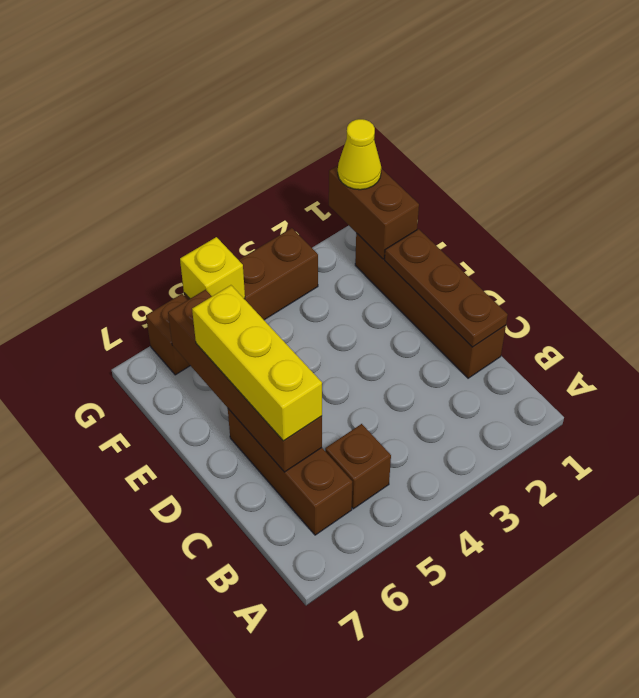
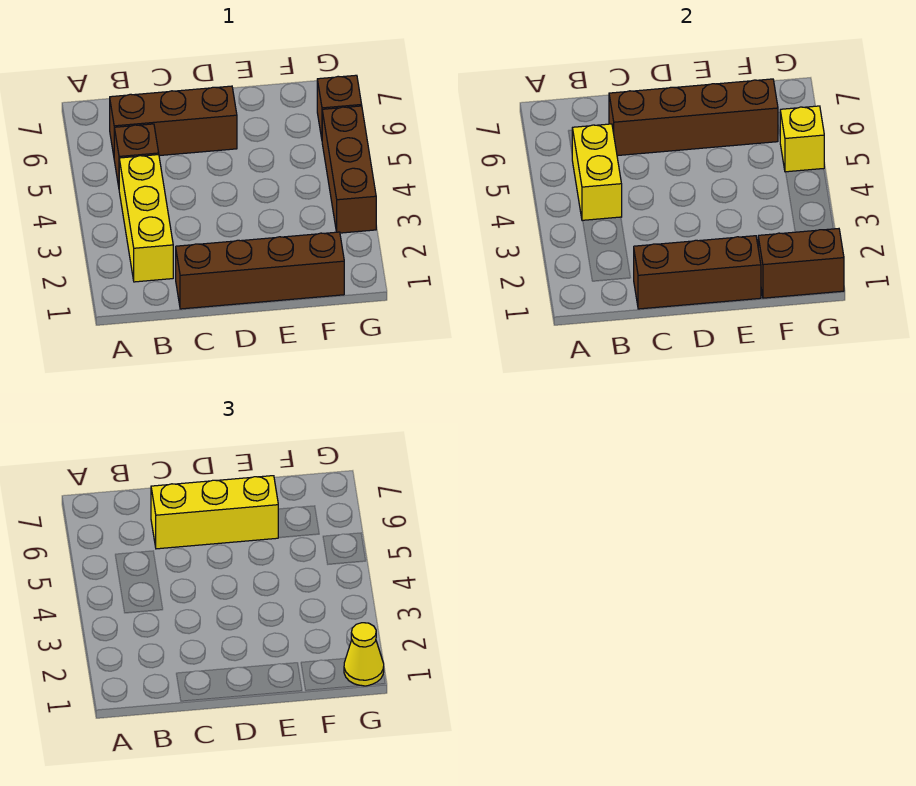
none -> yellow brick B2:B4 level 1
none -> yellow brick B4:B5 level 2
brown plate C1:E1 level 2 -> brown brick C1:E1 level 2

